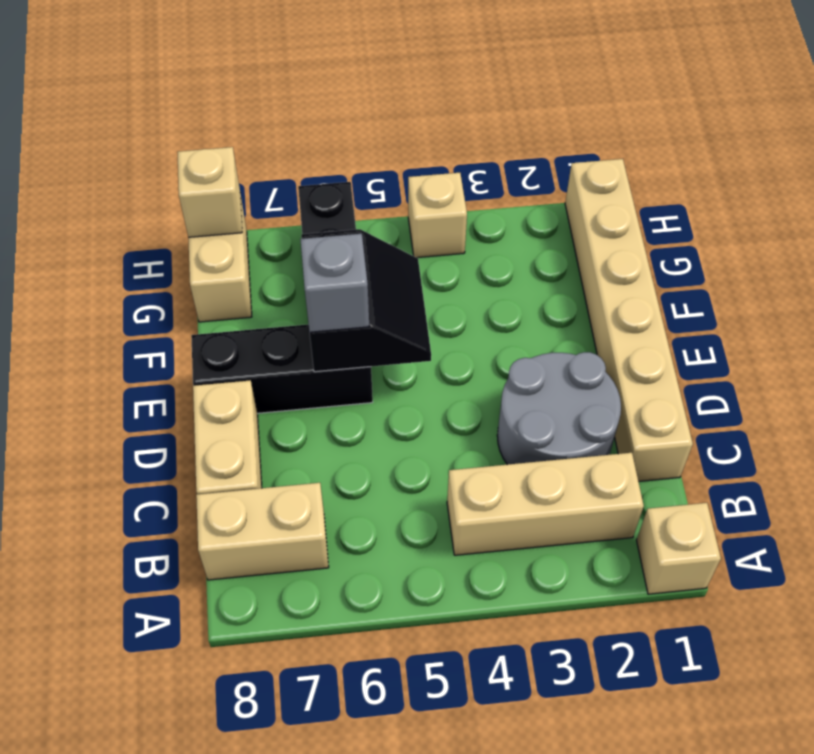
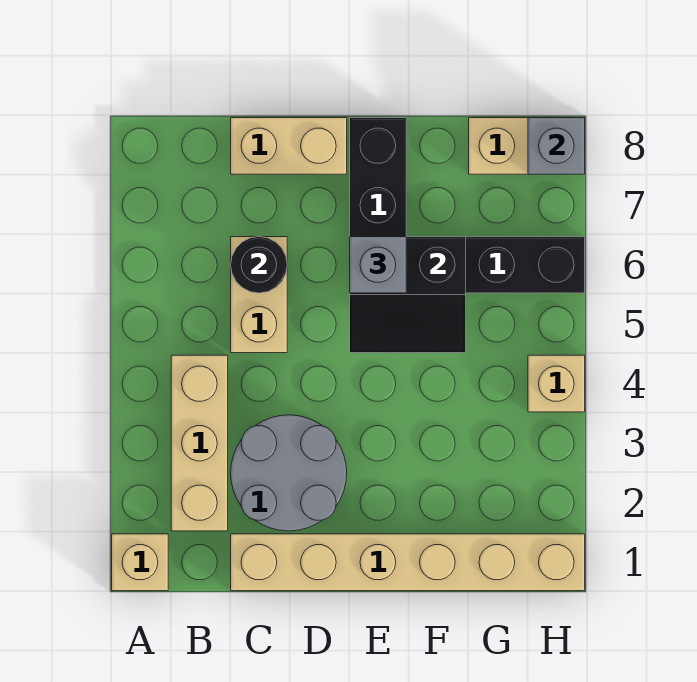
tan brick B7:B8 level 1 -> tan brick C5:C6 level 1
none -> black round brick C6 level 2
tan brick H8 level 2 -> grey brick H8 level 2

